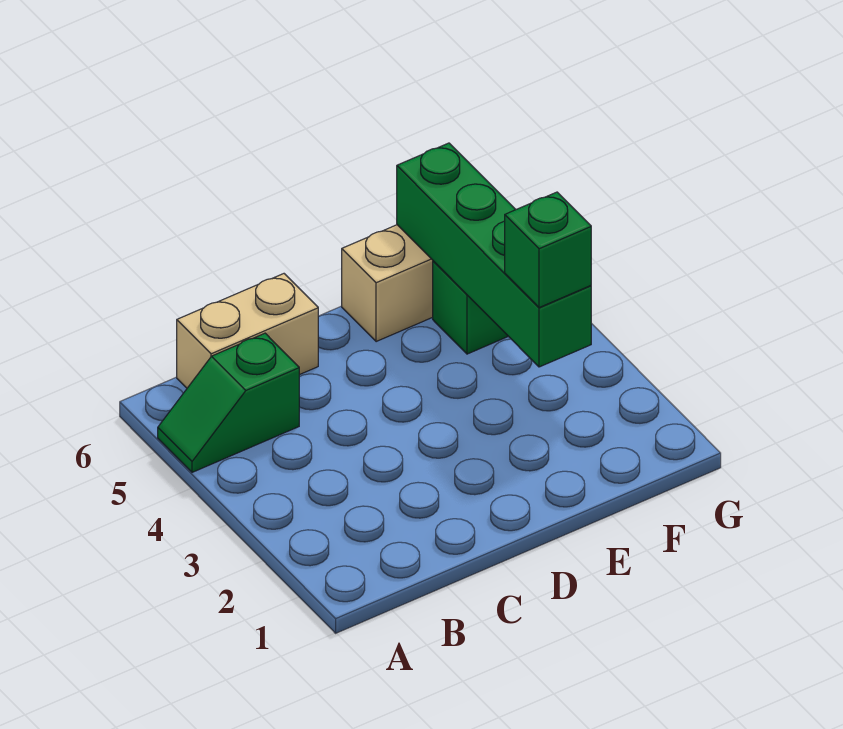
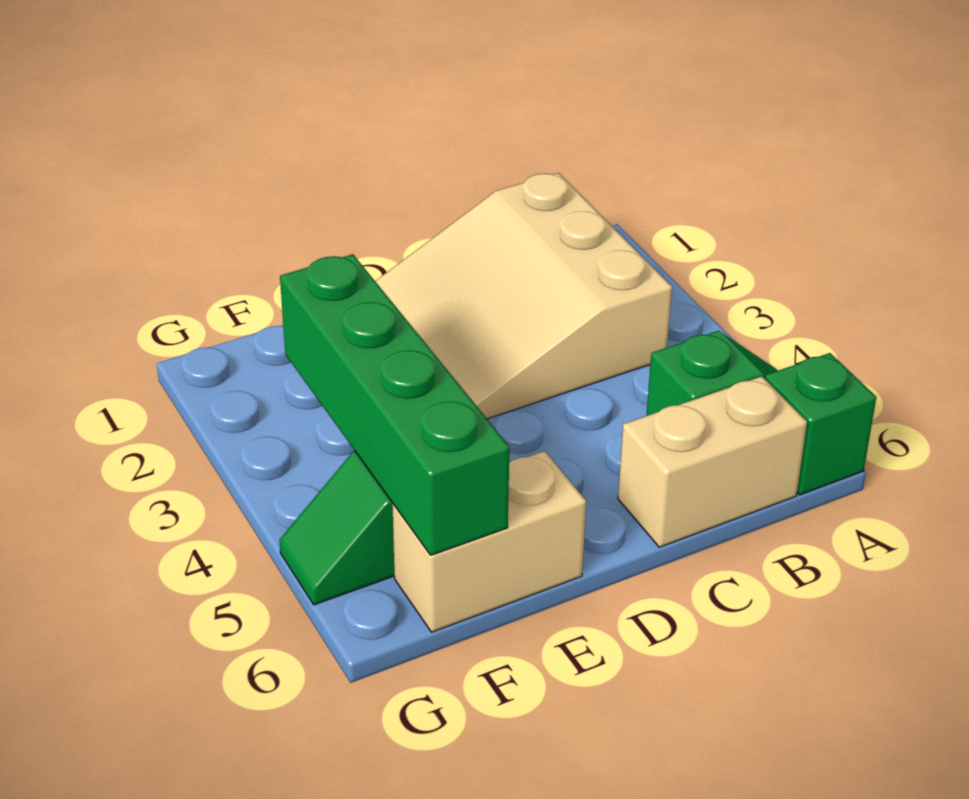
none -> tan slope B1:D3 level 1 top B
green brick F3 level 3 -> green brick A6 level 1

